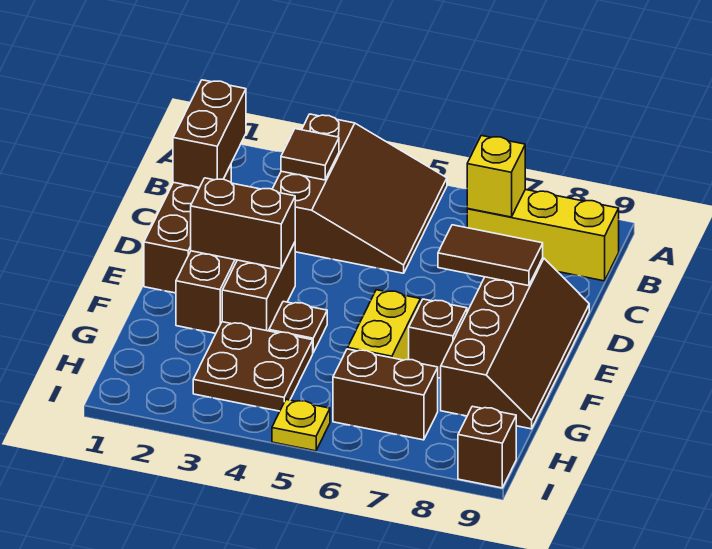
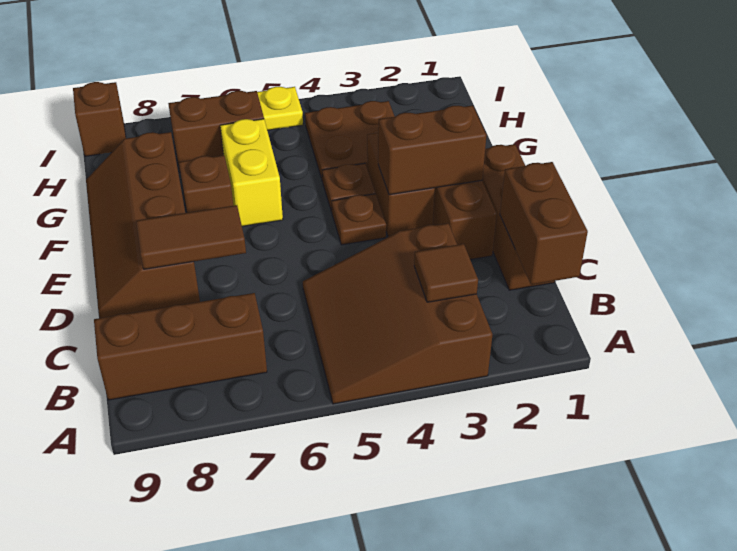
yellow brick B7:B9 level 1 -> brown brick B7:B9 level 1
yellow brick B7 level 2 -> none
none -> brown plate E4 level 1

